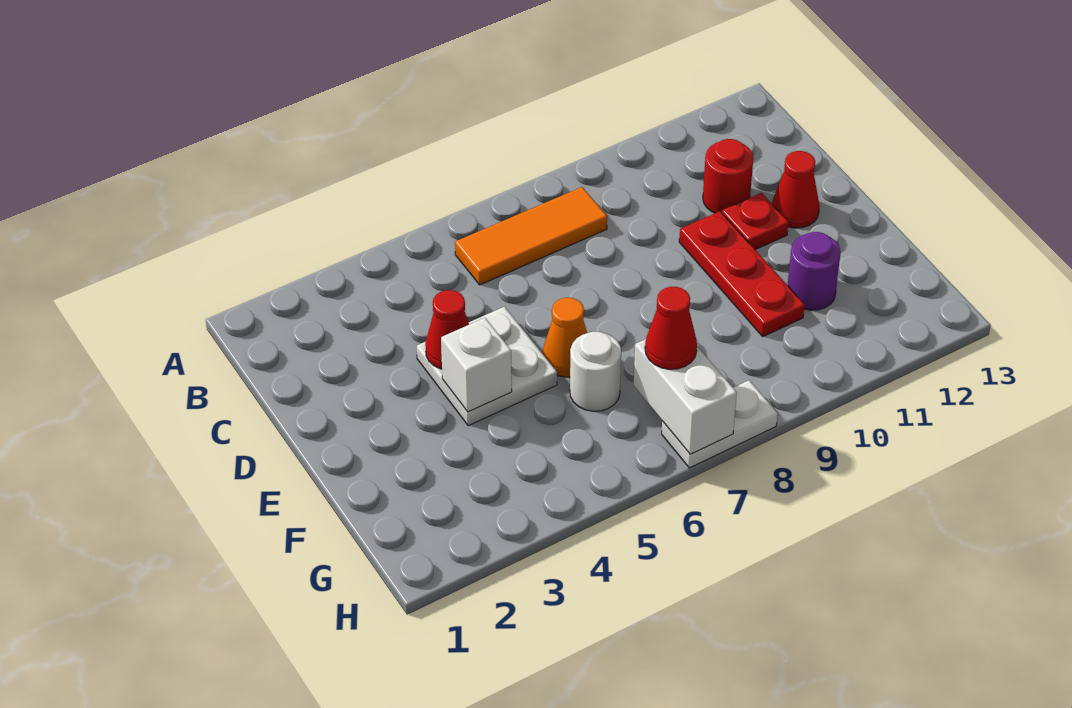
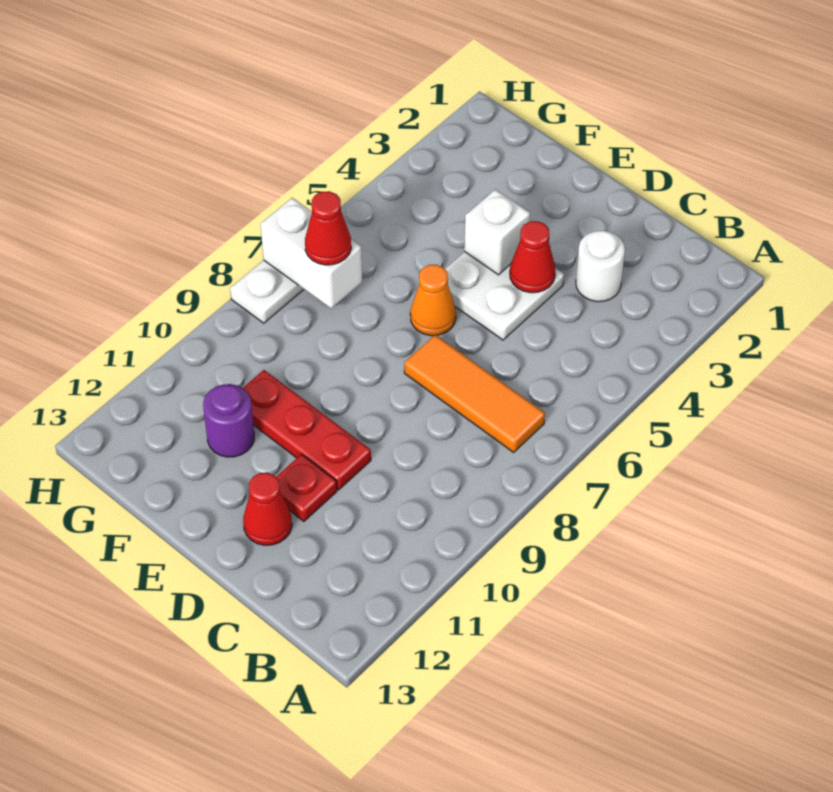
orange tile B6:B8 level 1 -> orange tile B7:D7 level 1
red round brick C11 level 1 -> none
white round brick F6 level 1 -> white round brick C3 level 1

